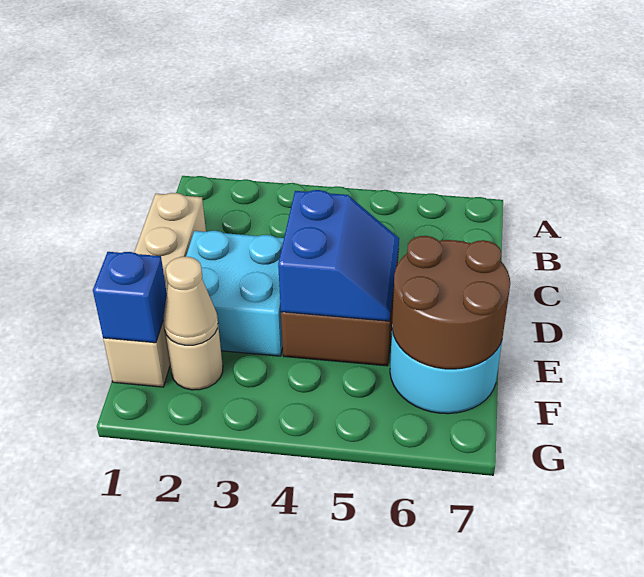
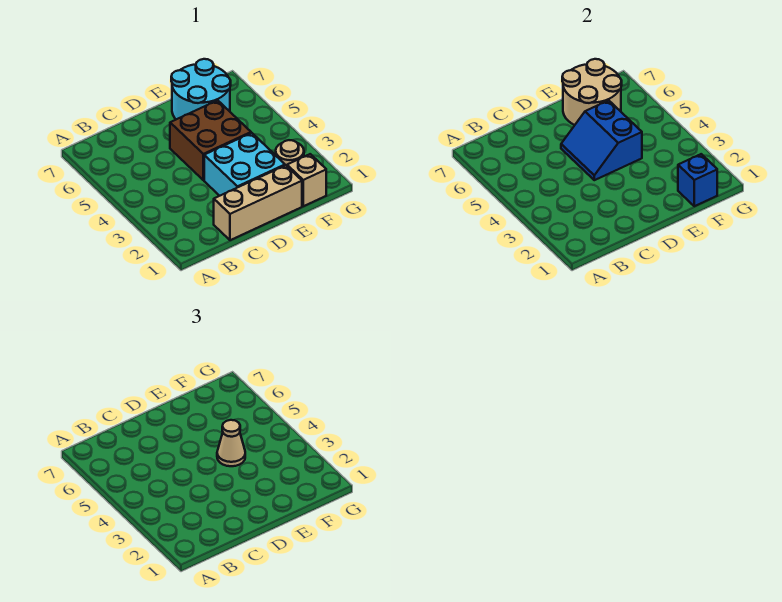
blue slope D4:E5 level 2 top 4 -> blue slope D4:E5 level 2 top E
brown round brick E6:F7 level 2 -> tan round brick E6:F7 level 2
tan cone F2 level 2 -> tan cone E4 level 3

